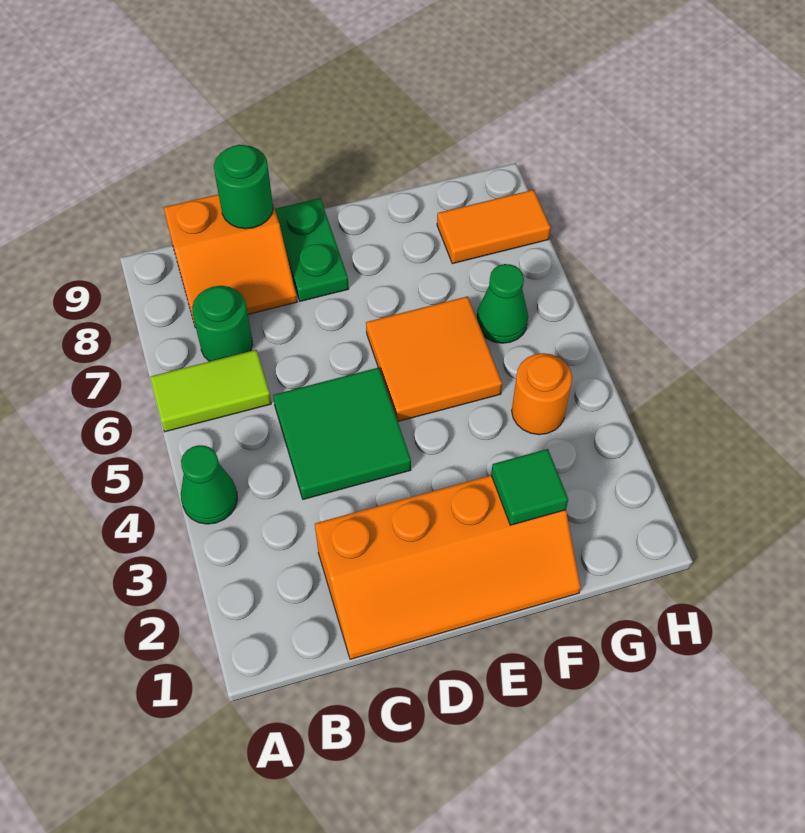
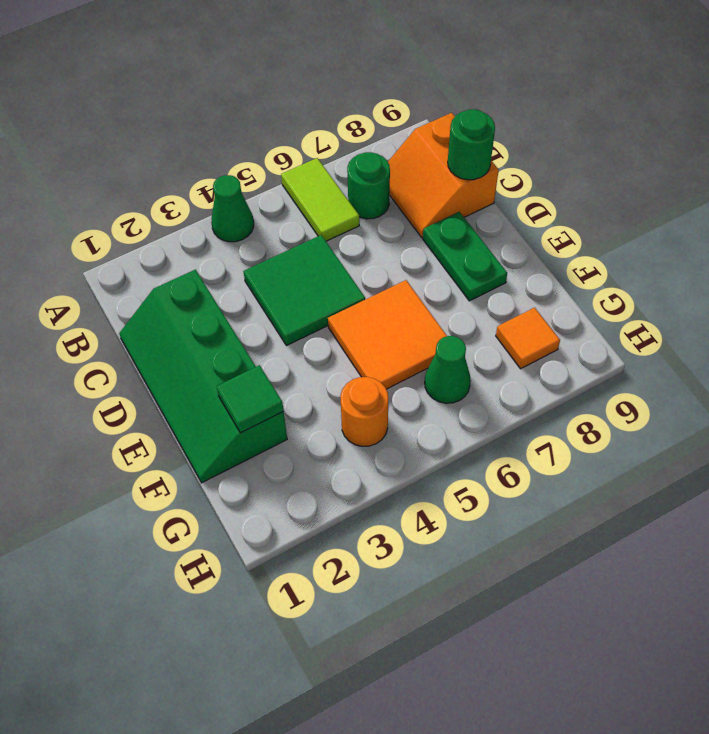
orange slope C1:F2 level 1 top 2 -> green slope C1:F2 level 1 top 2
green plate D8:D9 level 1 -> green plate D8:E8 level 1
orange tile G8:H8 level 1 -> orange tile G8 level 1

